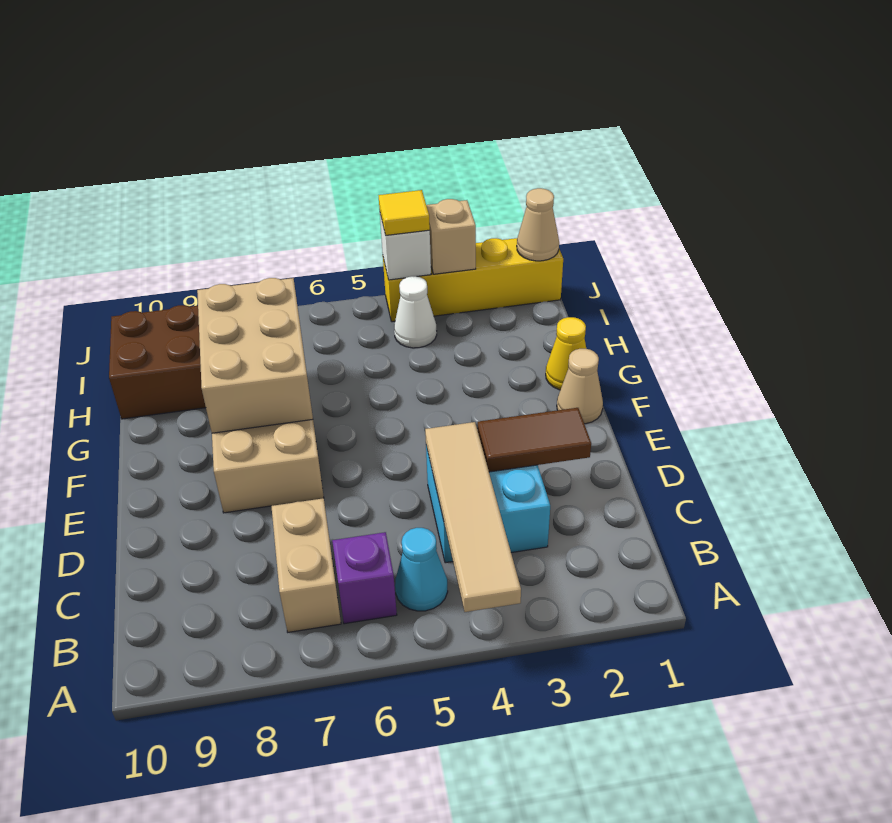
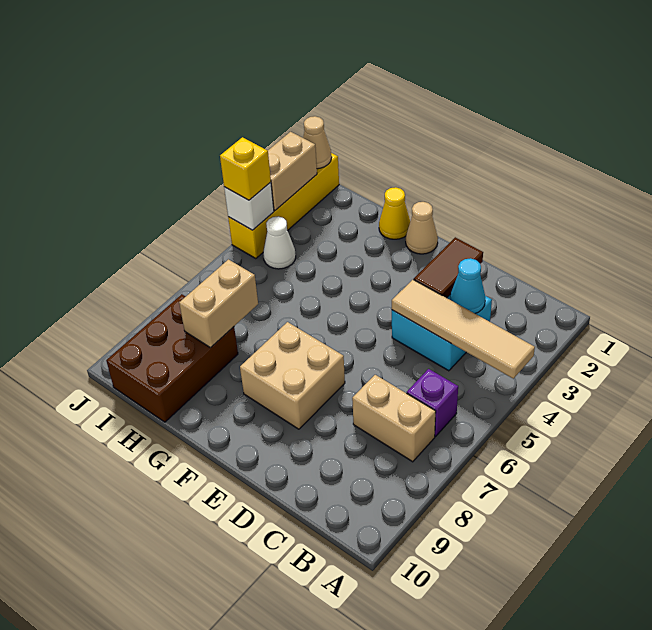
cyan cone B5 level 1 -> cyan cone C3 level 2
tan brick F7:H8 level 2 -> tan brick H7:H8 level 2
tan brick J3 level 2 -> tan brick J2:J3 level 2
yellow tile J4 level 3 -> yellow brick J4 level 3

